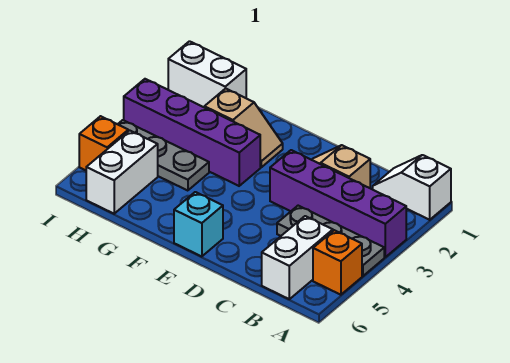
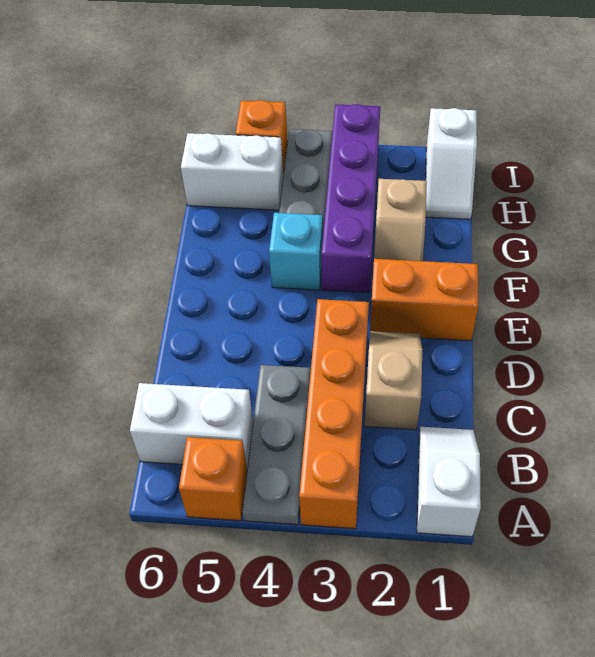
purple brick A3:D3 level 1 -> orange brick A3:D3 level 1
none -> orange brick E1:E2 level 1
cyan brick E6 level 1 -> cyan brick F4 level 1
white brick H1:I1 level 1 -> white slope H1:I1 level 1 top I

